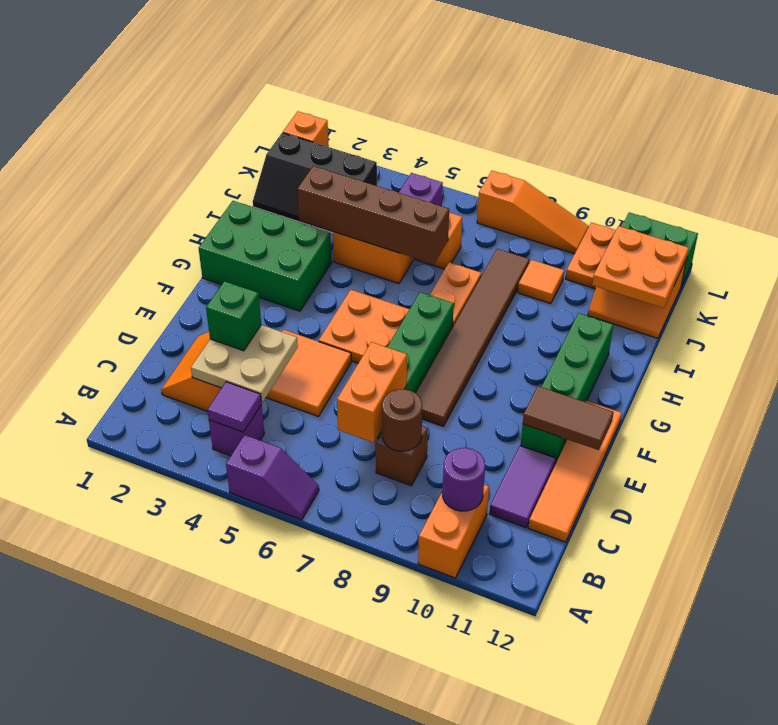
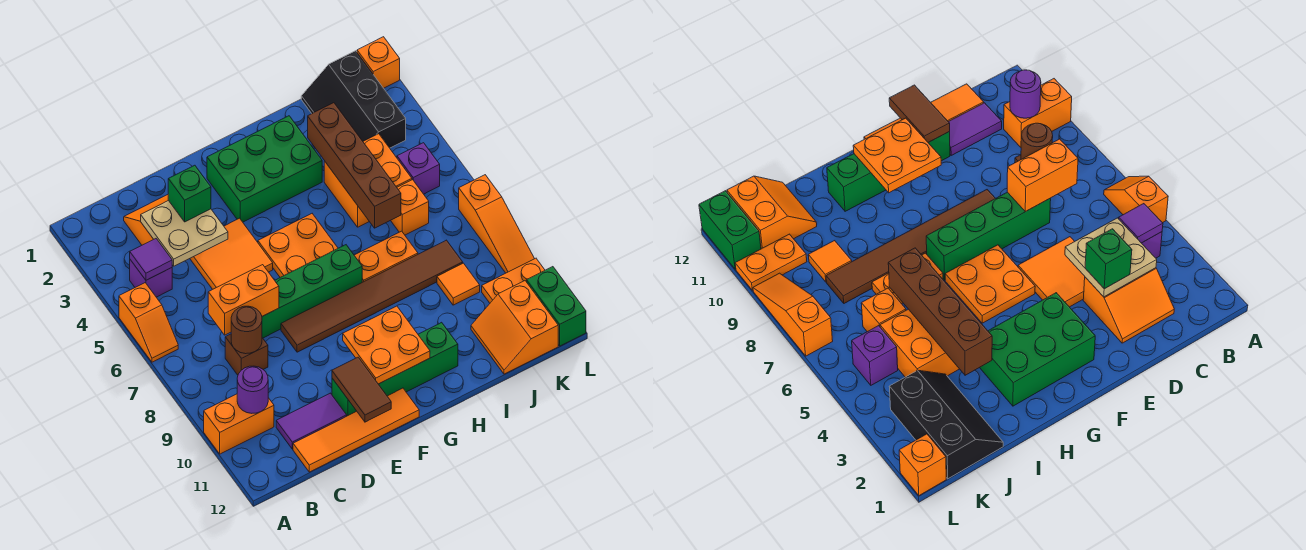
purple slope A5:A6 level 1 top 5 -> orange slope A5:A6 level 1 top 5
green brick G1:H3 level 1 -> green brick F2:H3 level 1
orange plate J11:K12 level 2 -> orange plate F10:G11 level 2

